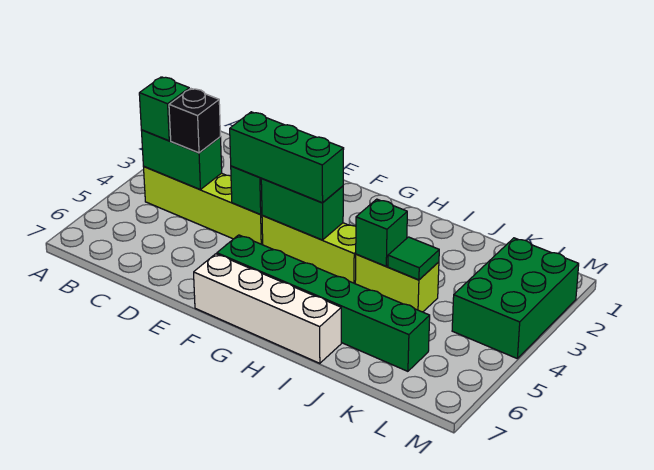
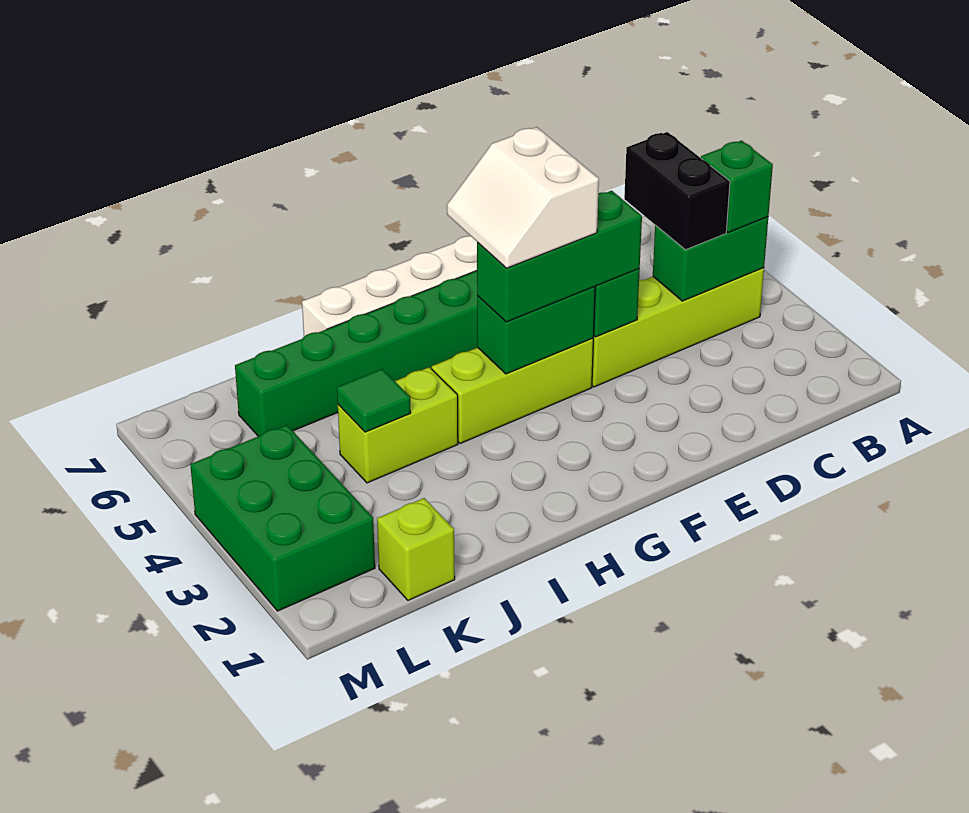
black brick C4 level 3 -> black brick C4:C5 level 3
none -> white slope F4:G5 level 4 top F
green brick I4 level 2 -> none
none -> lime brick K1 level 1

